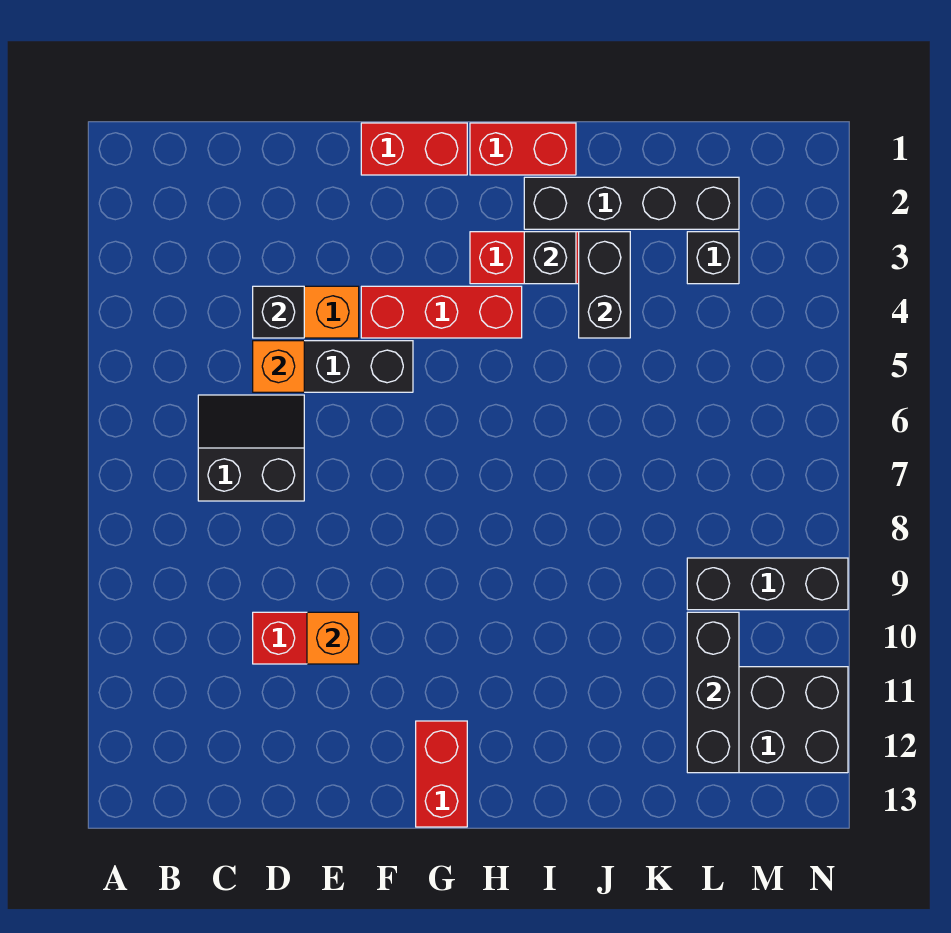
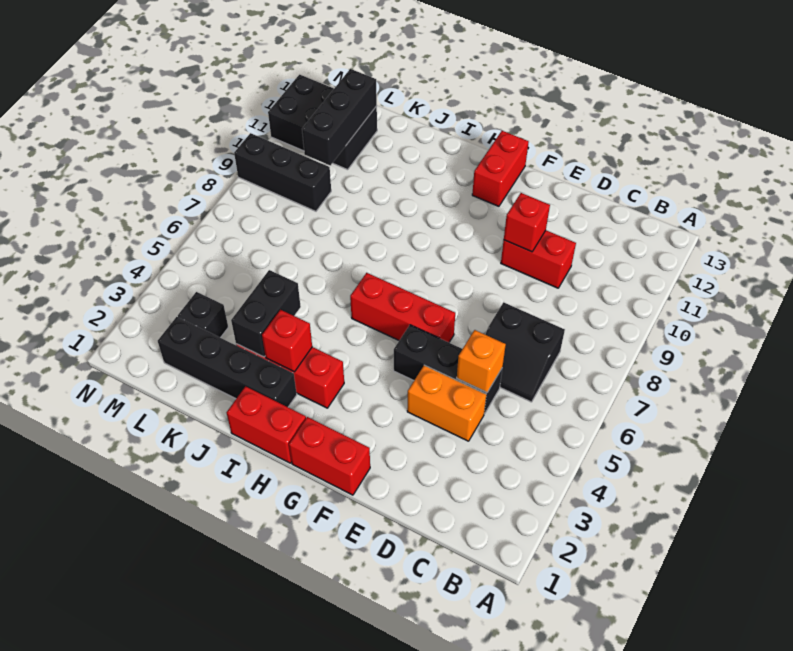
black brick D4 level 2 -> none
orange brick E10 level 2 -> red brick E10 level 2
red brick F4:H4 level 1 -> red brick F6:H6 level 1
black brick I3 level 2 -> red brick I3 level 2

